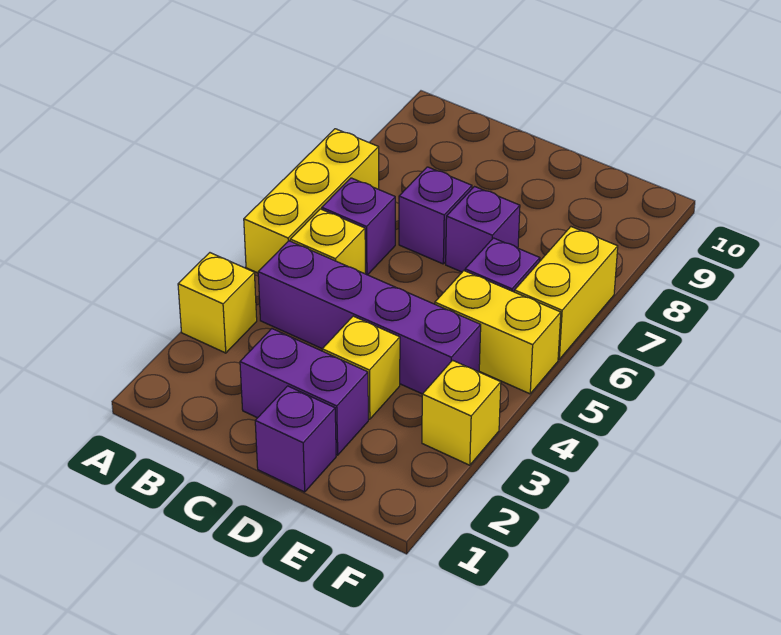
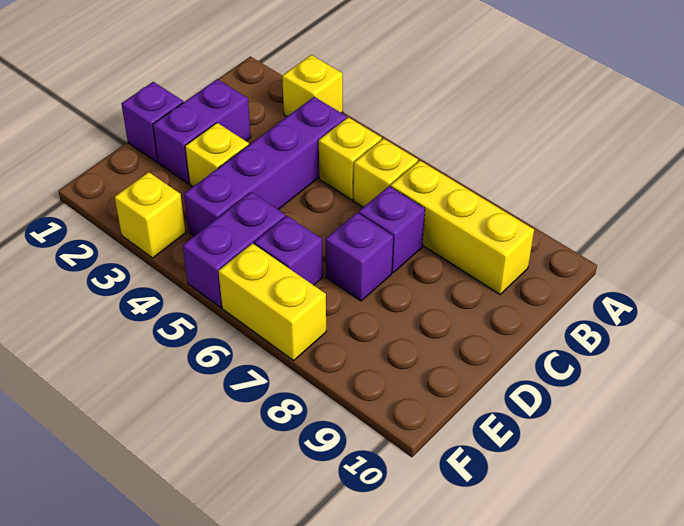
yellow brick A5:A7 level 1 -> yellow brick B7:B9 level 1
purple brick B6 level 1 -> yellow brick B6 level 1
yellow brick E5:F5 level 1 -> purple brick E5:F5 level 1

